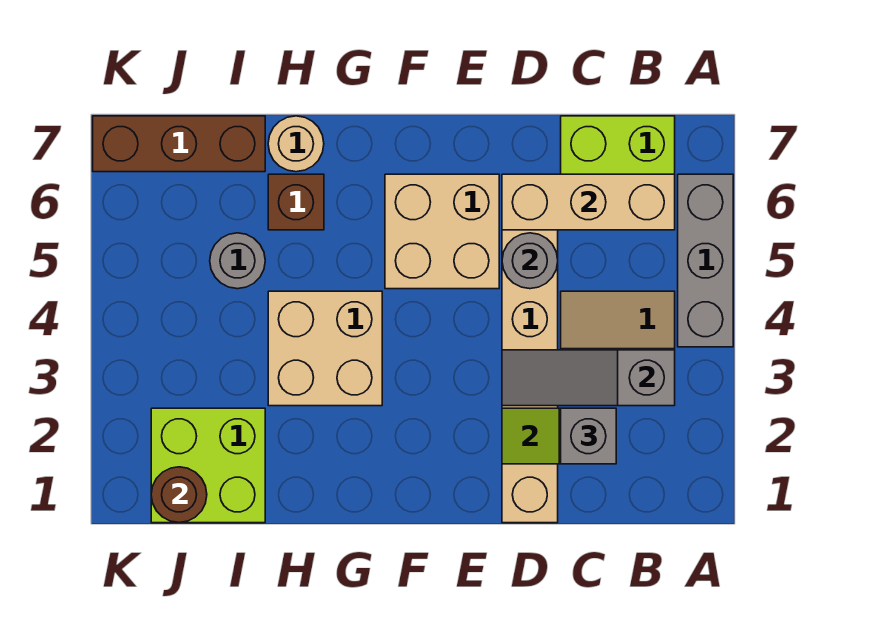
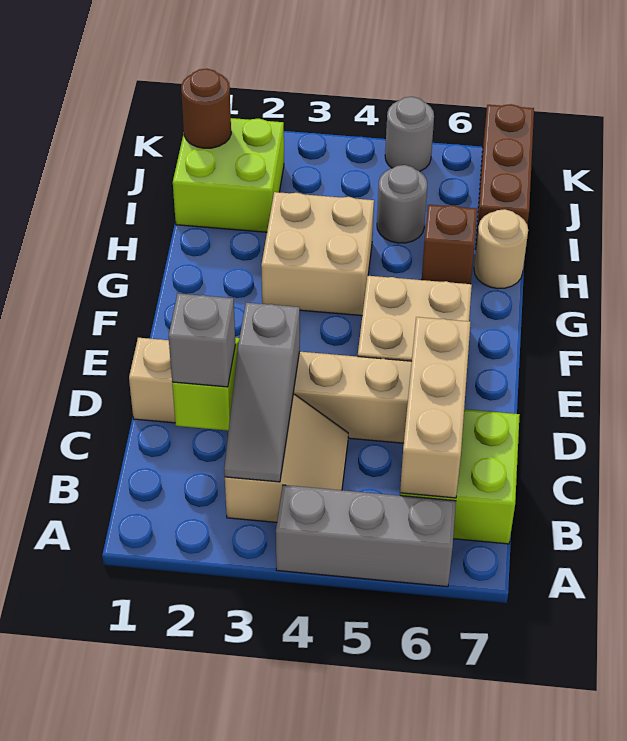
grey slope B3:D3 level 2 top B -> grey slope B3:D3 level 2 top D
grey round brick D5 level 2 -> grey round brick K5 level 1

